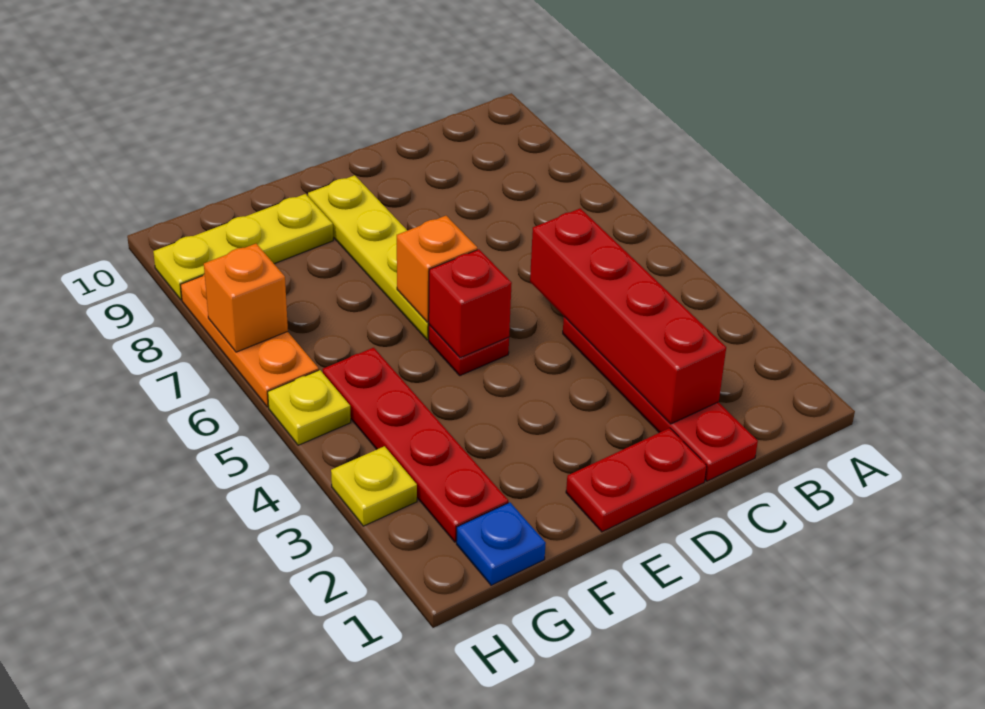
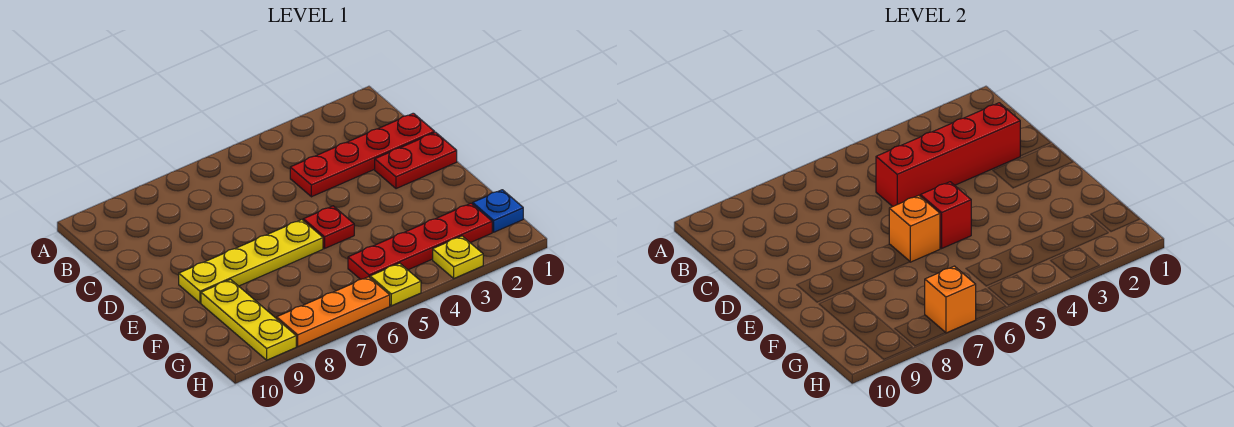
red plate D1:E1 level 1 -> red plate D1:D2 level 1

